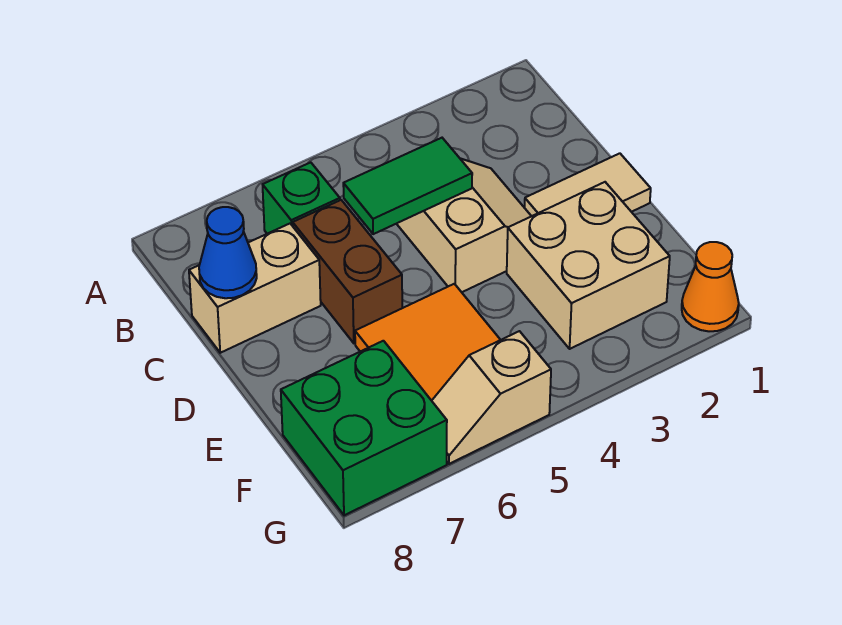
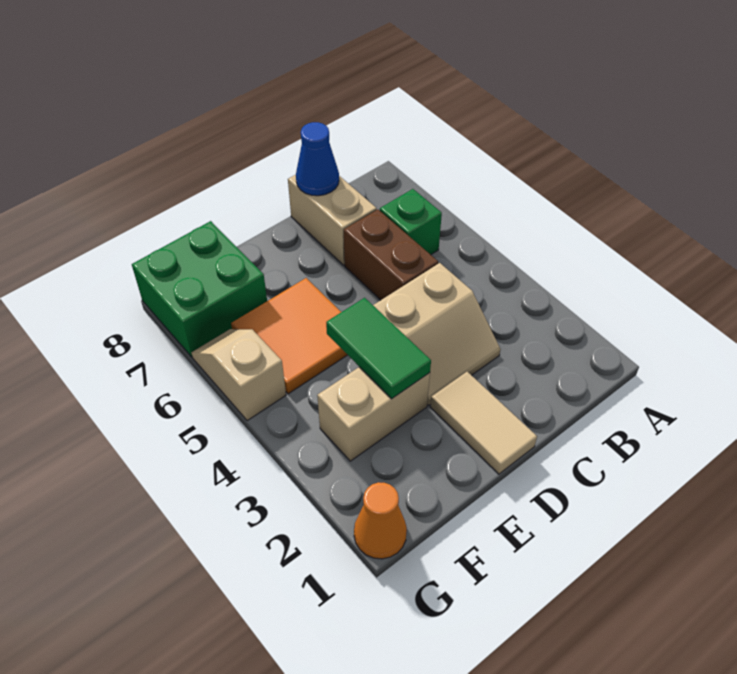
green tile C4:C5 level 2 -> green tile E3:E4 level 2
brown brick C6:D6 level 1 -> brown brick C5:C6 level 1
tan brick E2:F3 level 1 -> tan brick E3:F3 level 1

